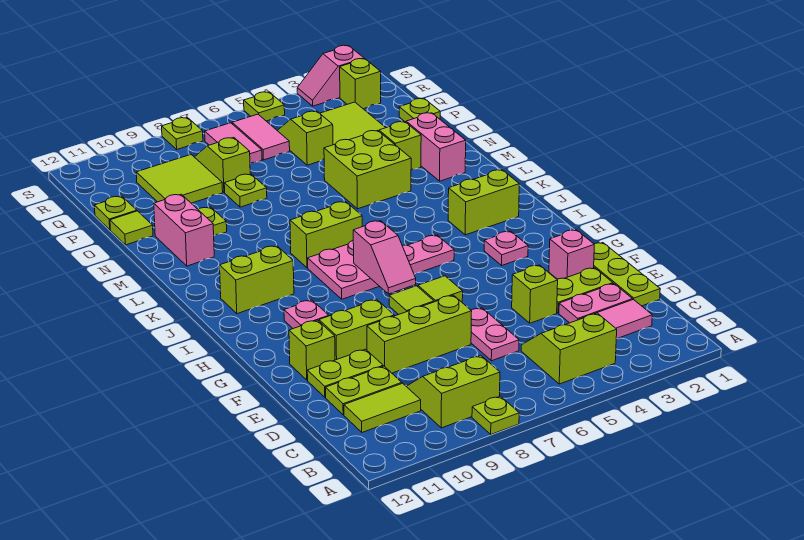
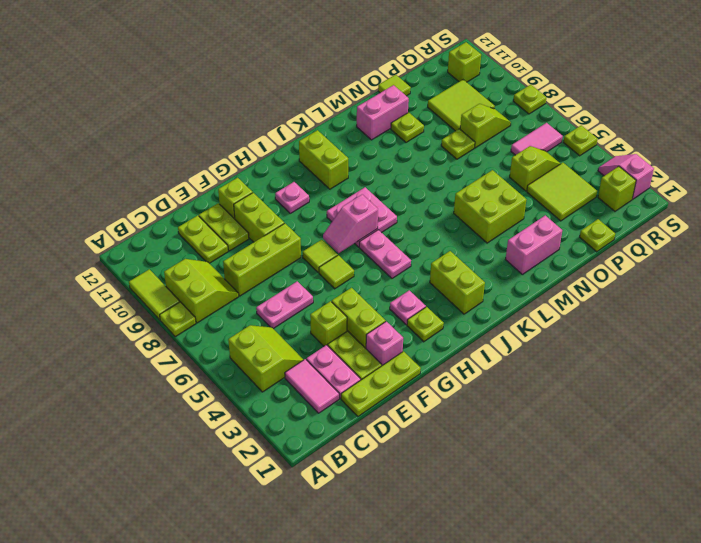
lime tile C10:C11 level 1 -> lime tile A9:A10 level 1
lime brick E7:E9 level 1 -> lime brick D8:F8 level 1
lime brick K7:K8 level 1 -> lime brick F3:F4 level 1
lime brick N3 level 1 -> lime brick R11 level 1
lime plate P12 level 1 -> lime plate H2 level 1
pink tile Q7:R7 level 1 -> none

